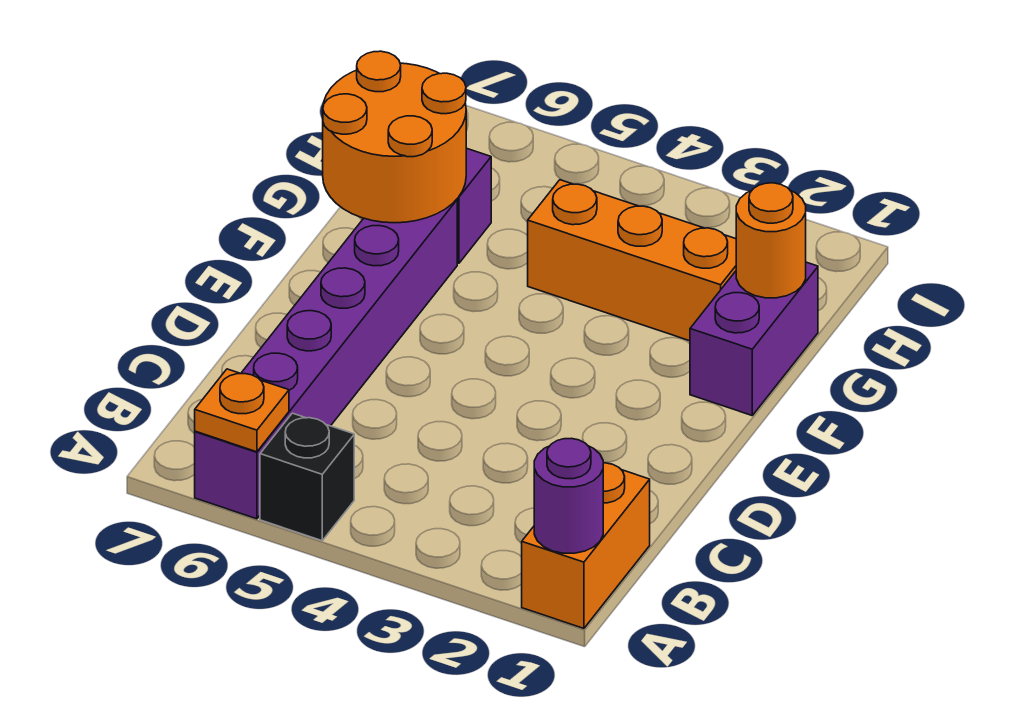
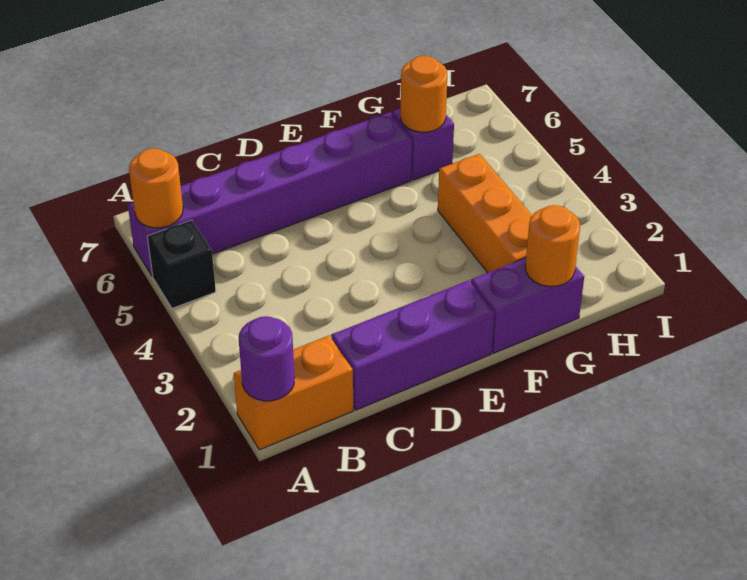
orange plate A6 level 2 -> orange round brick A6 level 2
none -> purple brick C1:E1 level 1
orange round brick F6:G7 level 2 -> orange round brick G6 level 2

